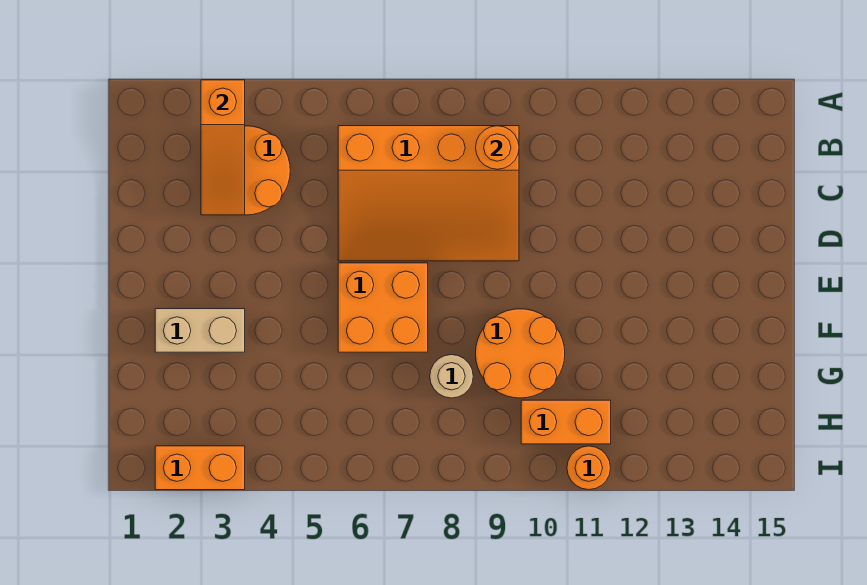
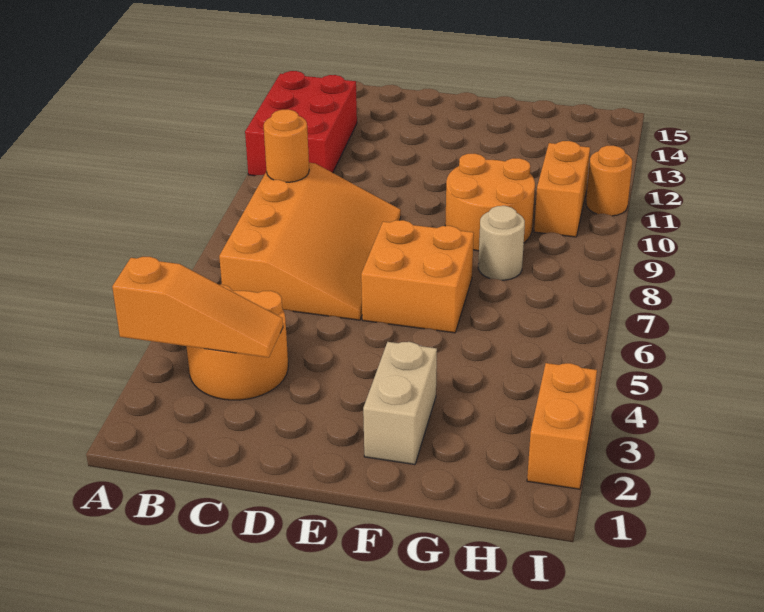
none -> red brick A11:B13 level 1

